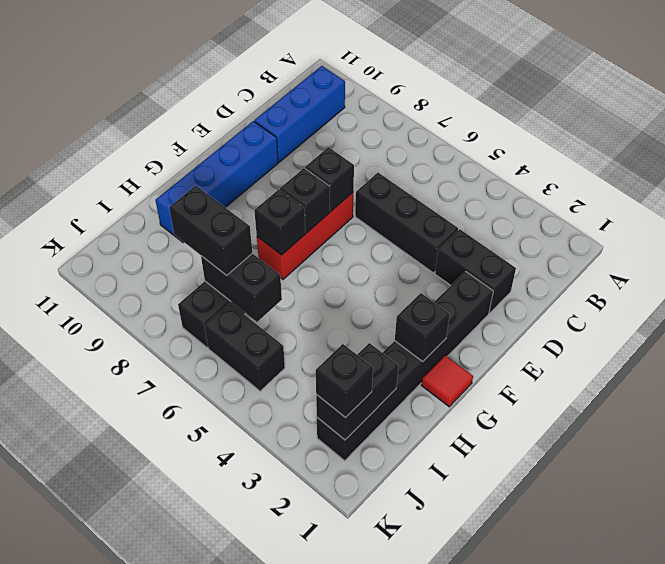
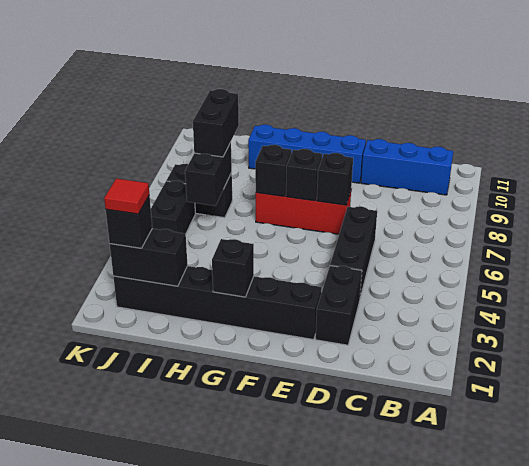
red tile G1 level 1 -> red tile J2 level 4

